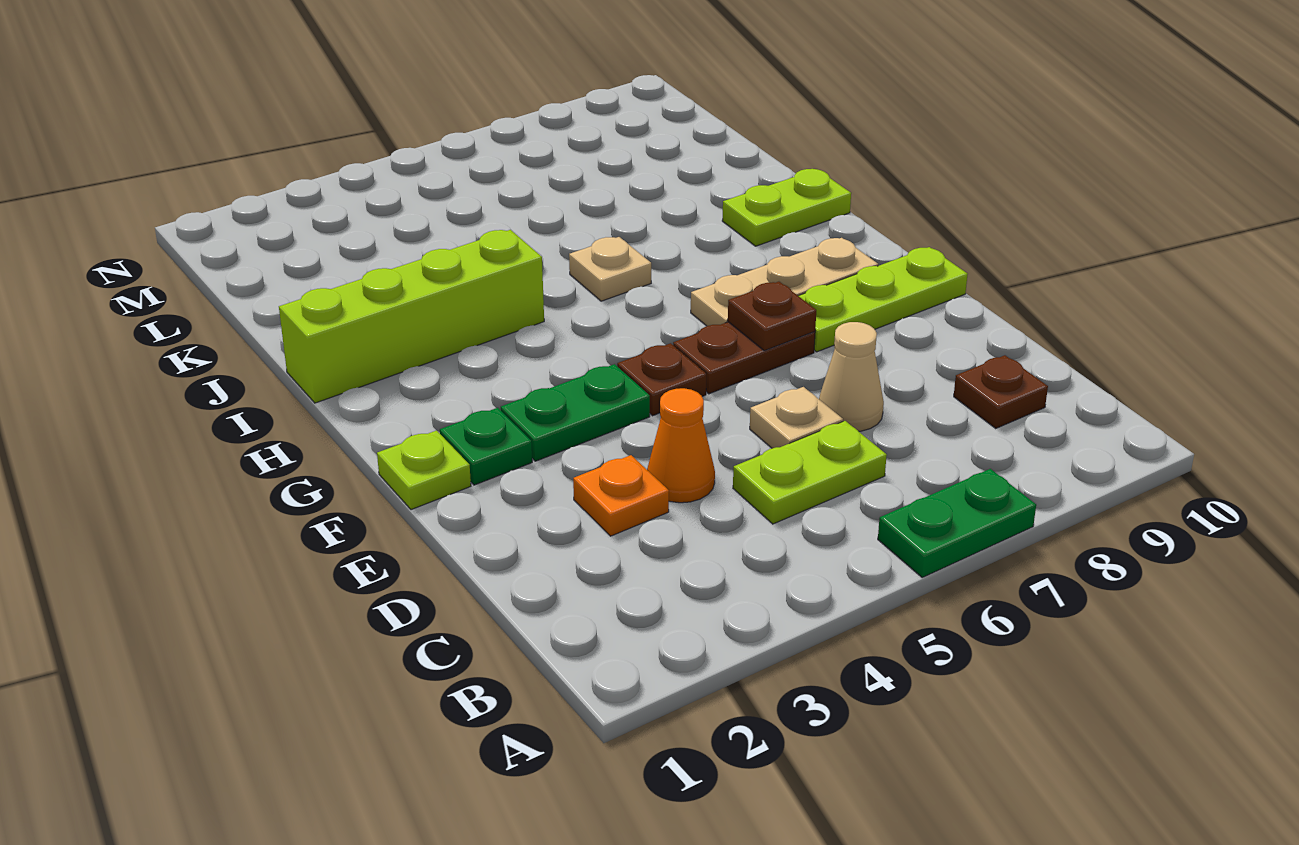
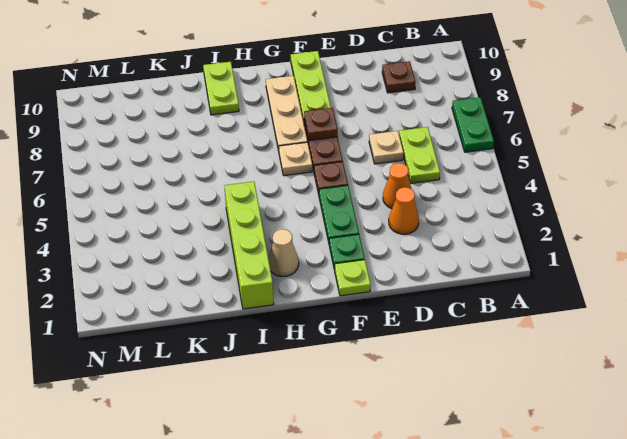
orange plate D3 level 1 -> orange cone D3 level 1
tan cone D7 level 1 -> tan cone H2 level 1
tan plate I6 level 1 -> tan plate G6 level 1

